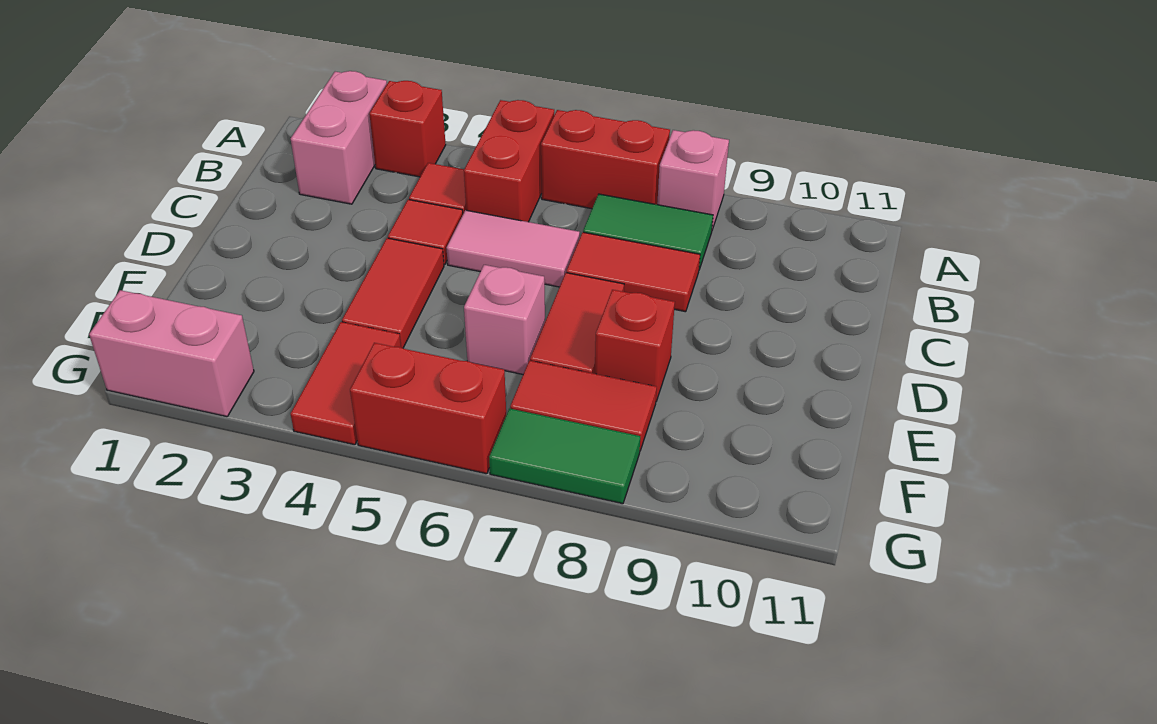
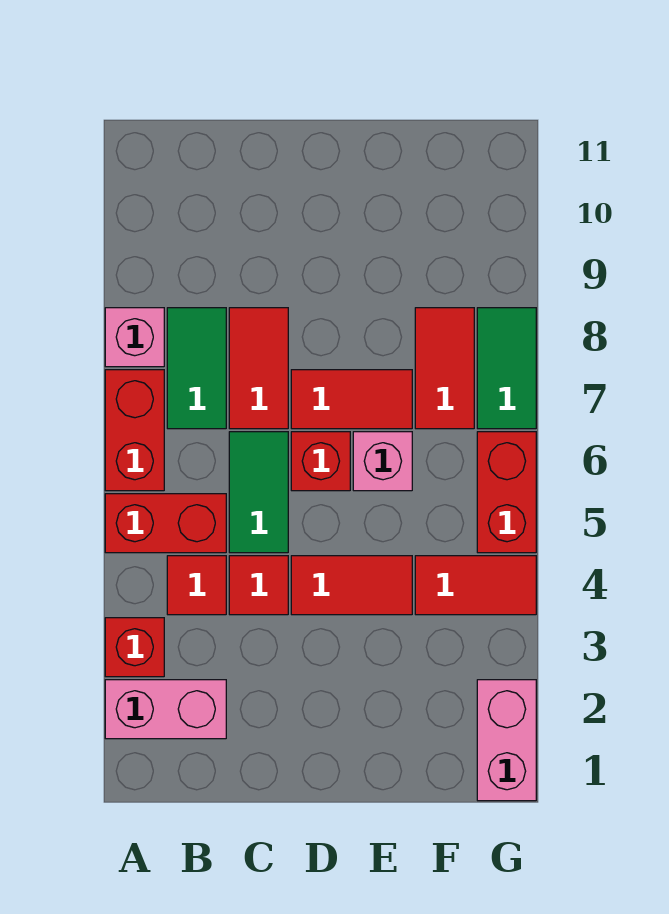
pink tile C5:C6 level 1 -> green tile C5:C6 level 1
red brick E8 level 1 -> red brick D6 level 1

